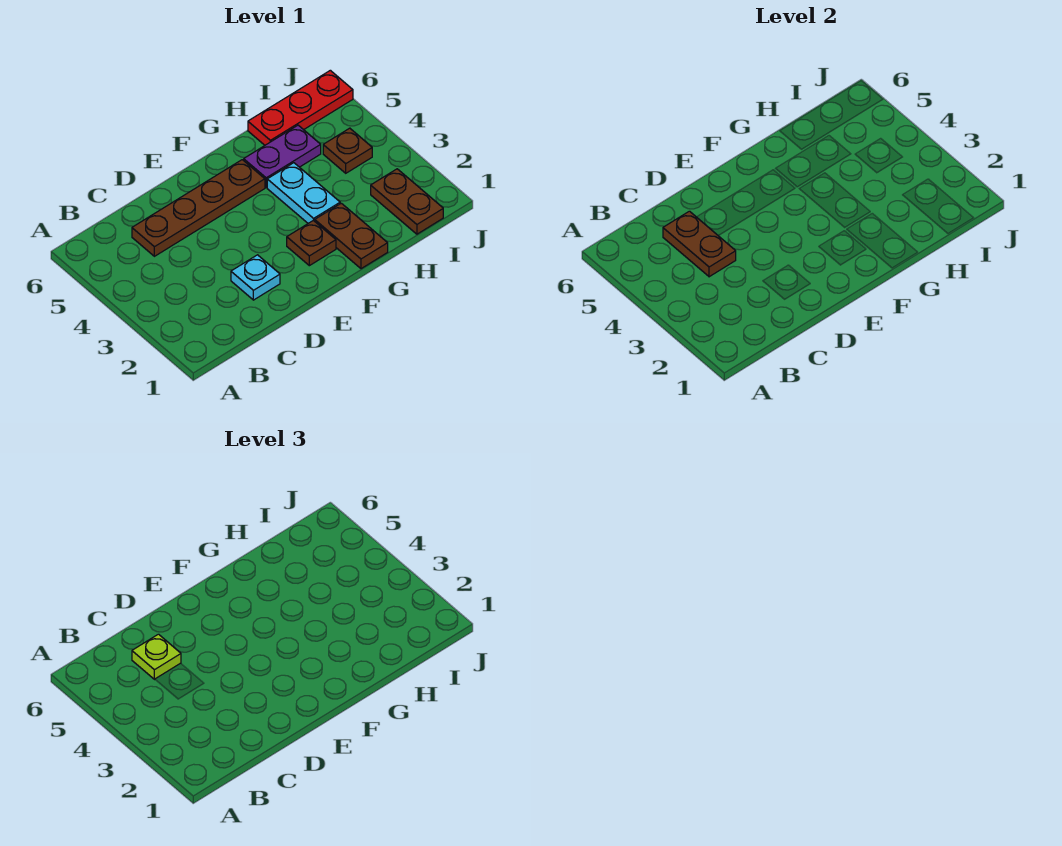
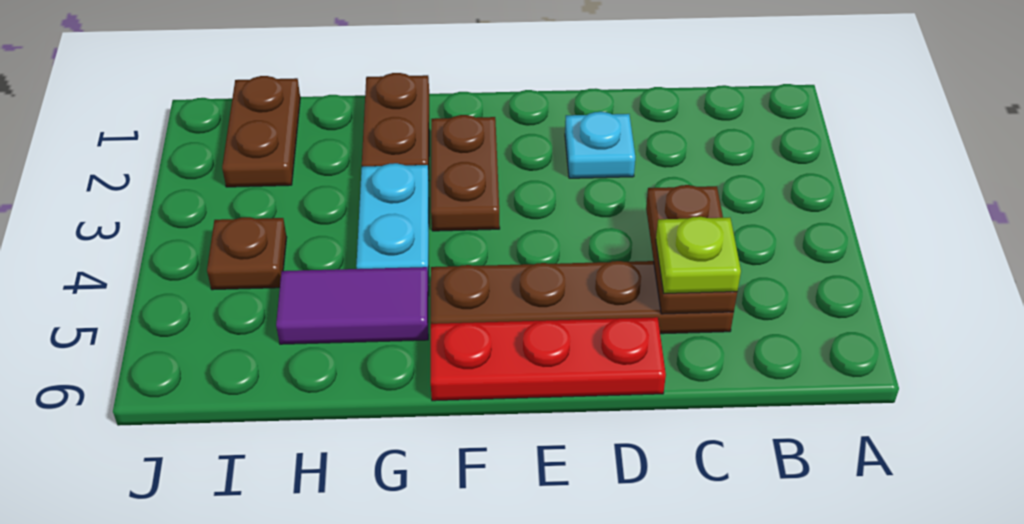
brown plate F2 level 1 -> brown plate F2:F3 level 1
purple plate G5:H5 level 1 -> purple tile G5:H5 level 1
red plate H6:J6 level 1 -> red plate D6:F6 level 1

